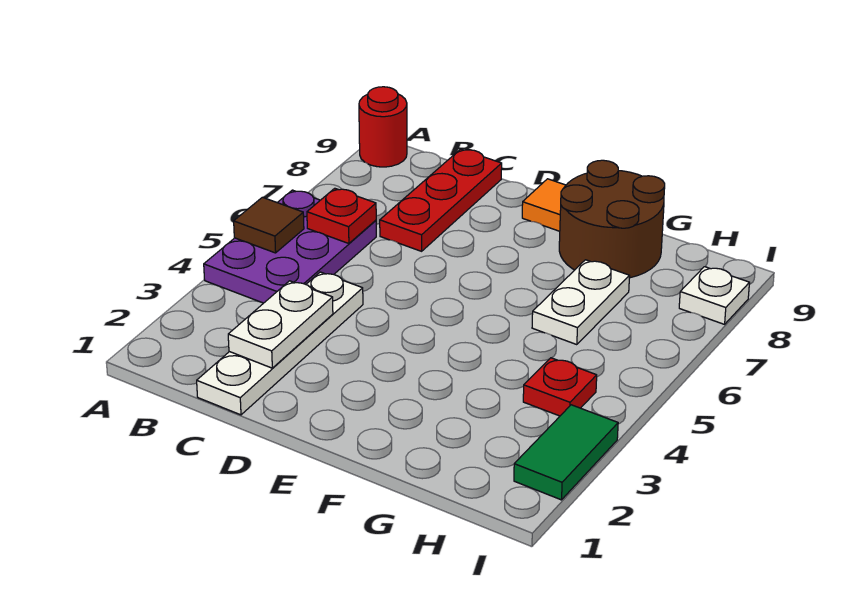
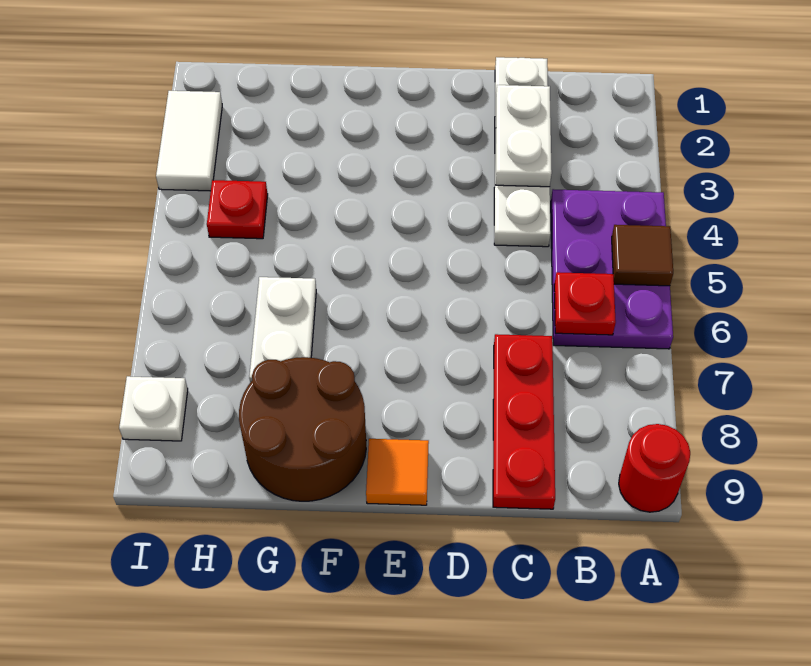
green tile I2:I3 level 1 -> white tile I2:I3 level 1

